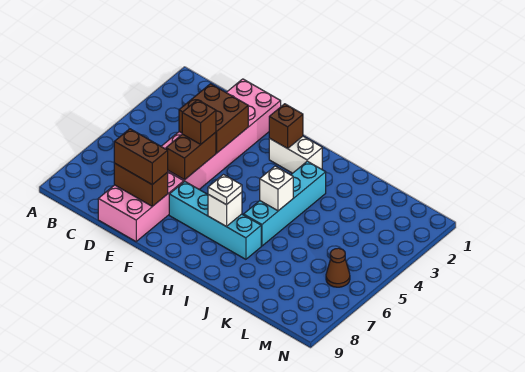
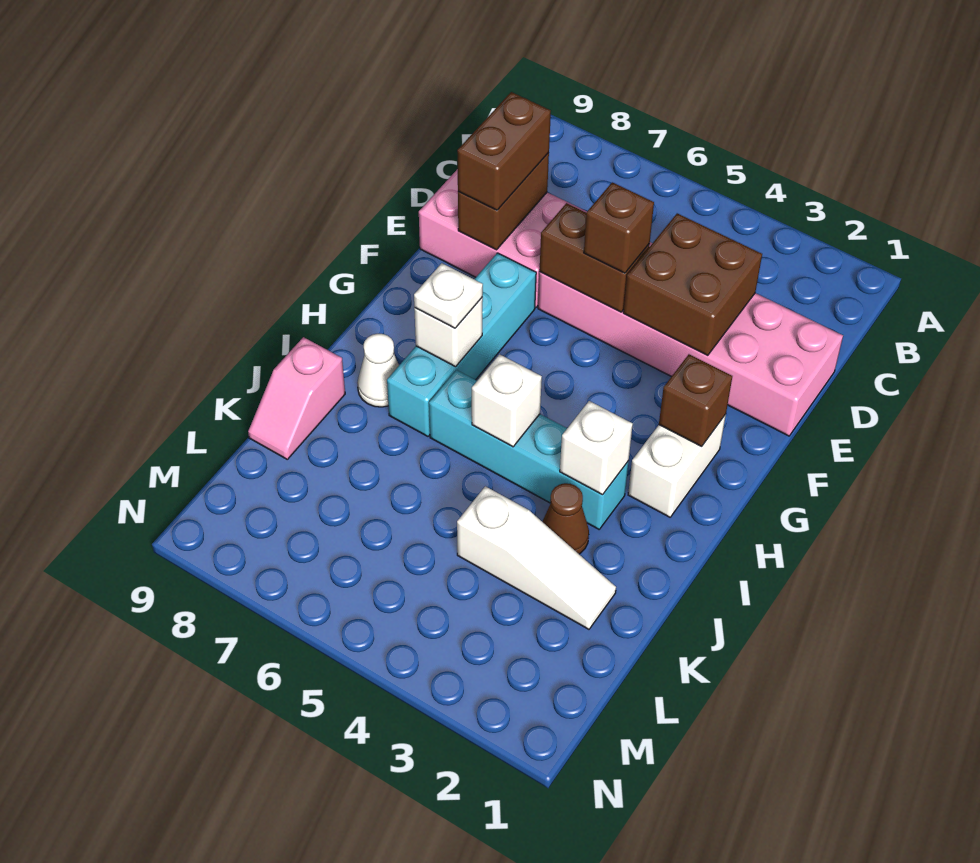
none -> white brick I3 level 2
none -> white cone I8 level 1
none -> pink slope J9:K9 level 1 top J
none -> white slope K2:K4 level 1 top 4
brown cone M6 level 1 -> brown cone J3 level 1

